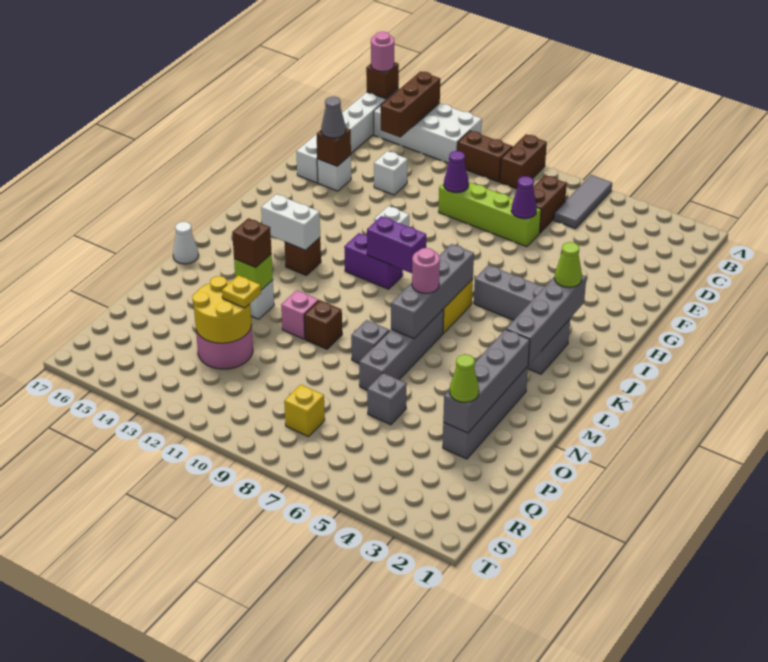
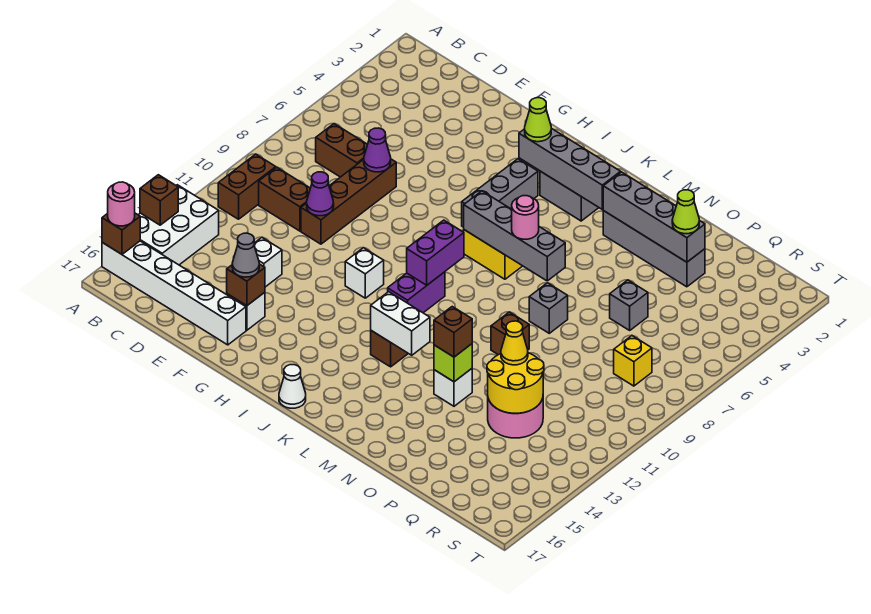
grey tile A6:C6 level 1 -> none
brown brick A9:B9 level 1 -> brown brick C10:D10 level 1
white brick A12:B15 level 1 -> white brick A13:B15 level 1
brown brick A14:C14 level 2 -> brown brick A14 level 2
lime brick E7:E10 level 1 -> brown brick E7:E10 level 1
white brick K13:K14 level 2 -> white brick K13:L13 level 2
grey brick L7:O7 level 1 -> none
white cone M17 level 1 -> white cone J17 level 1
pink brick N11 level 1 -> none
yellow plate P12 level 3 -> yellow cone P12 level 3

